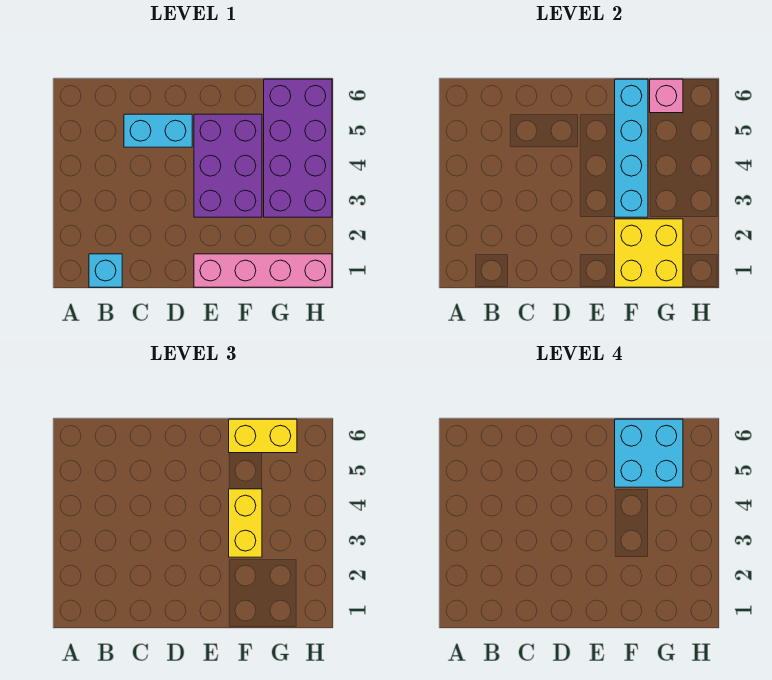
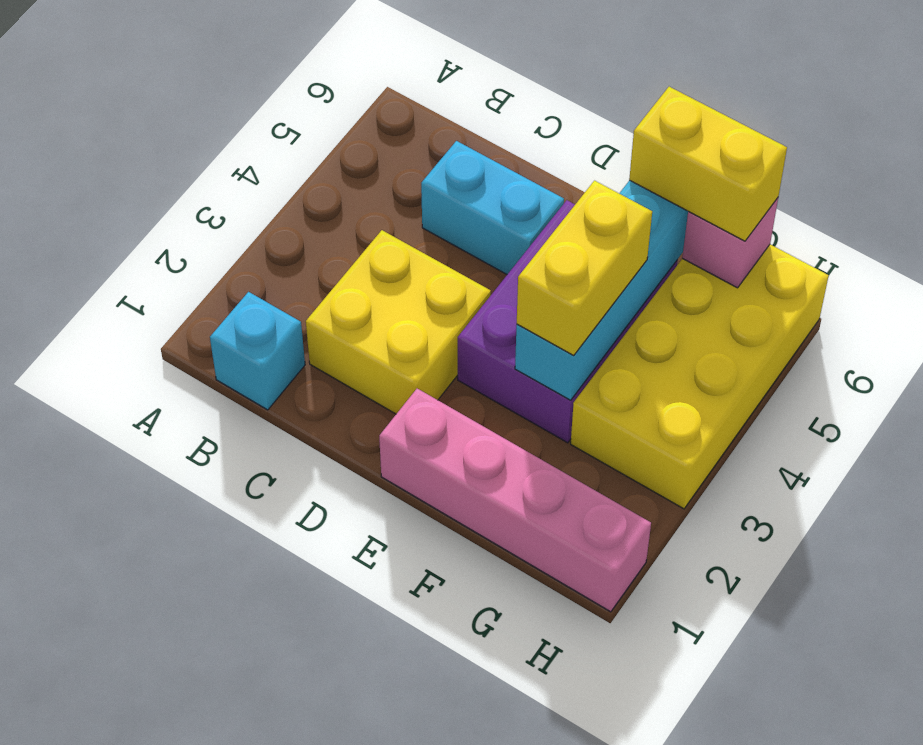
yellow brick F1:G2 level 2 -> yellow brick C2:D3 level 1
cyan brick F5:G6 level 4 -> none
purple brick G3:H6 level 1 -> yellow brick G3:H6 level 1

